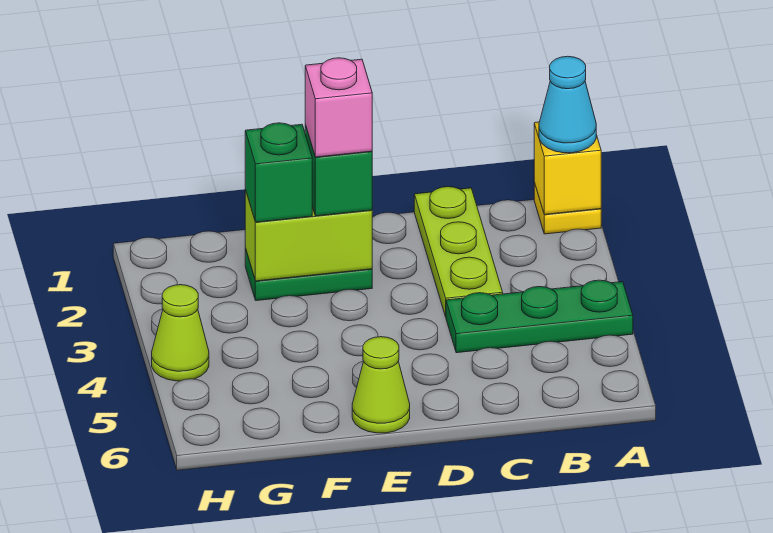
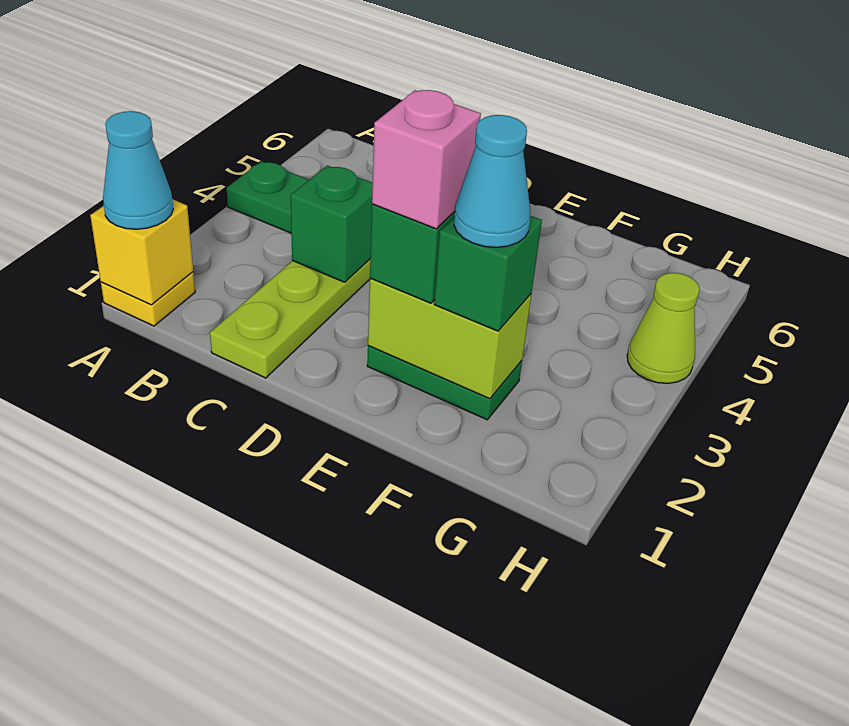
none -> green brick C3 level 2
lime cone E6 level 1 -> none
none -> cyan cone F2 level 4

